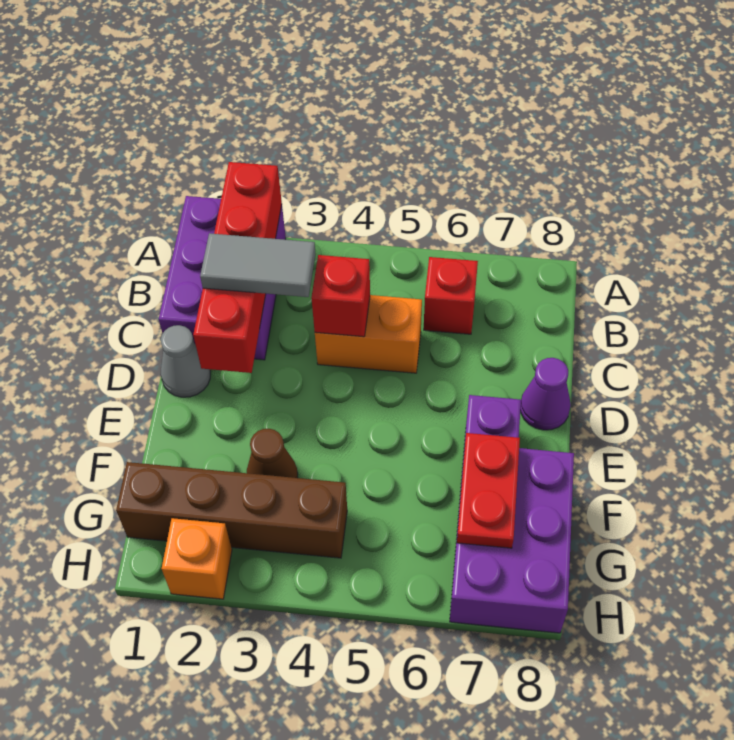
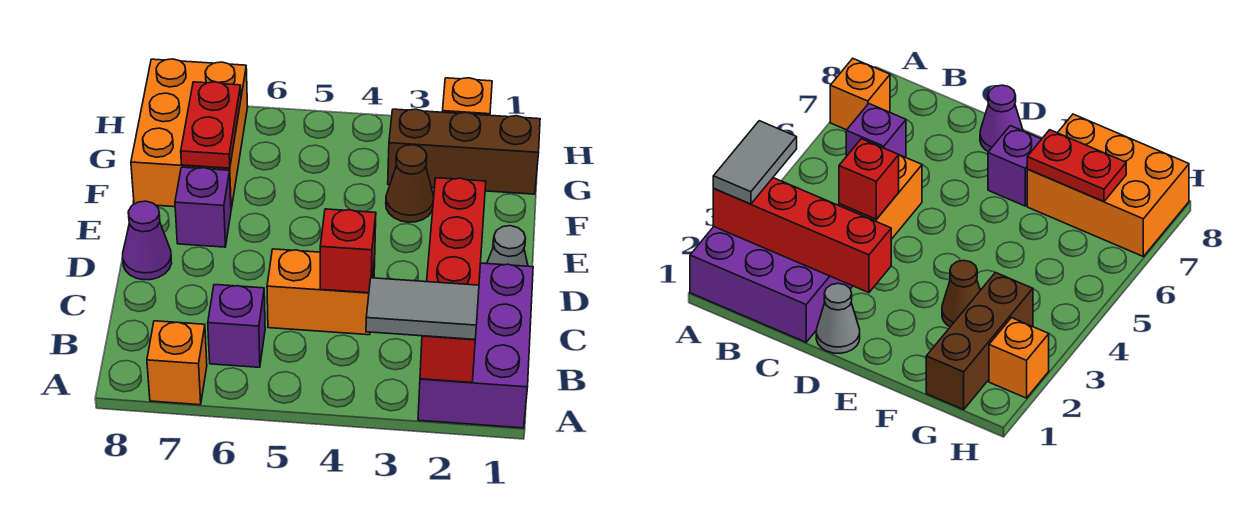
none -> orange brick A7 level 1
red brick B6 level 1 -> purple brick B6 level 1
grey tile C2:C3 level 3 -> grey tile A2:A3 level 3
purple brick F7:H8 level 1 -> orange brick F7:H8 level 1
brown brick G1:G4 level 1 -> brown brick G1:G3 level 1

